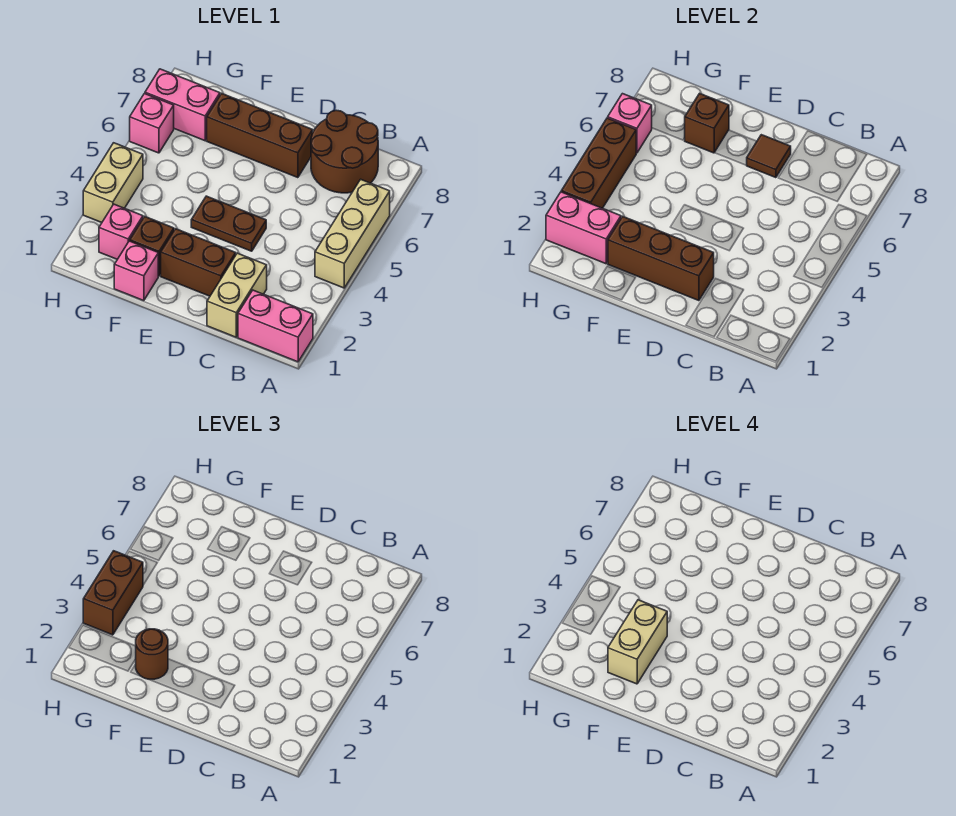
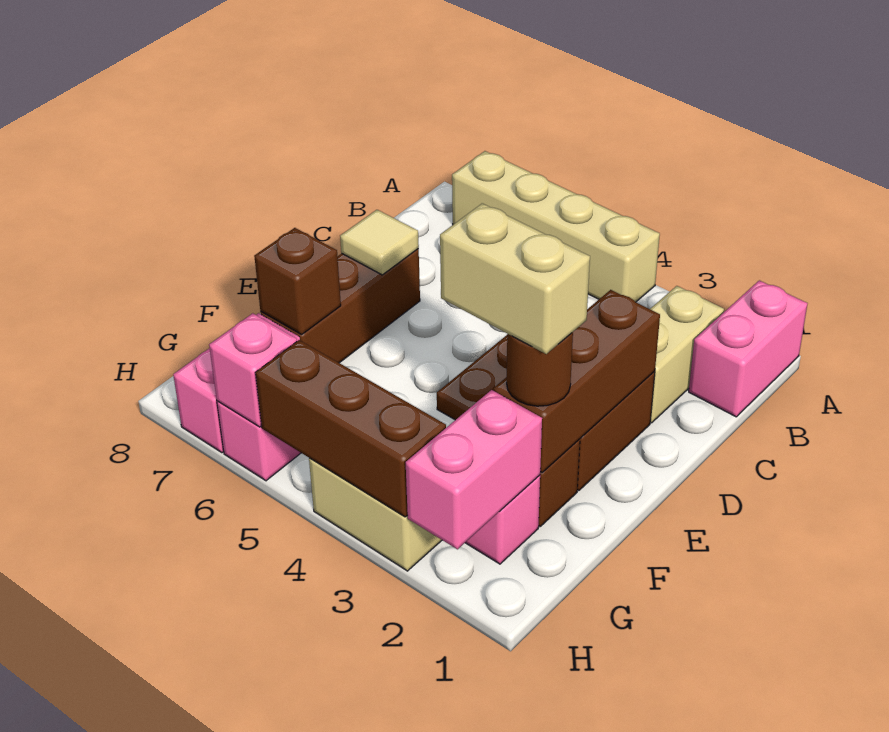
tan brick A4:A6 level 1 -> tan brick A4:A7 level 1
brown round brick B7:C8 level 1 -> none
tan brick C1:C2 level 1 -> tan brick B2:C2 level 1
brown tile D7 level 2 -> tan tile D7 level 2
pink brick F1 level 1 -> none
brown brick H3:H4 level 3 -> none

